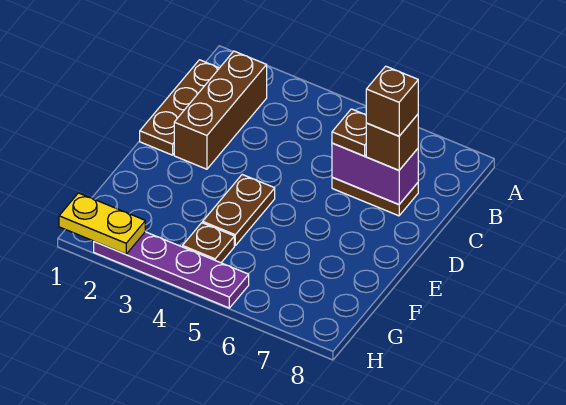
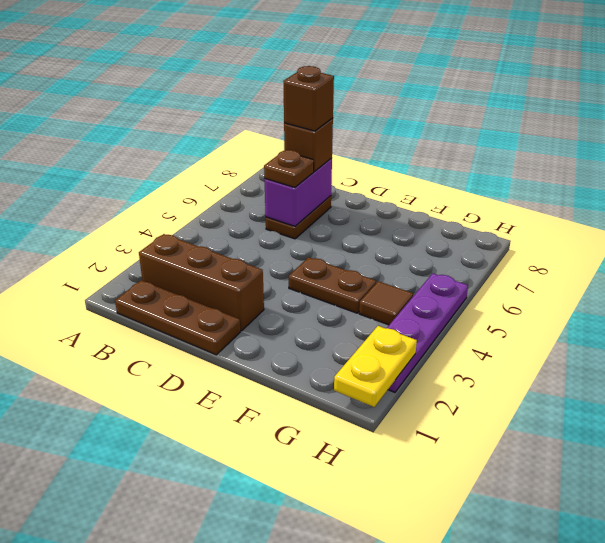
brown plate G4 level 1 -> brown tile G4 level 1

